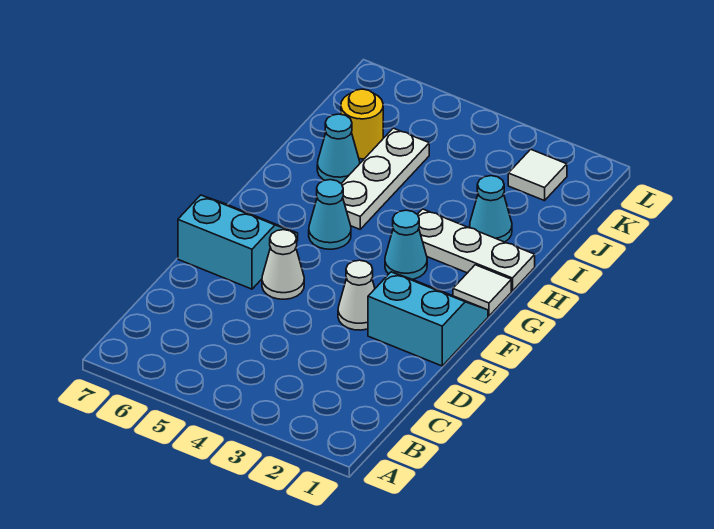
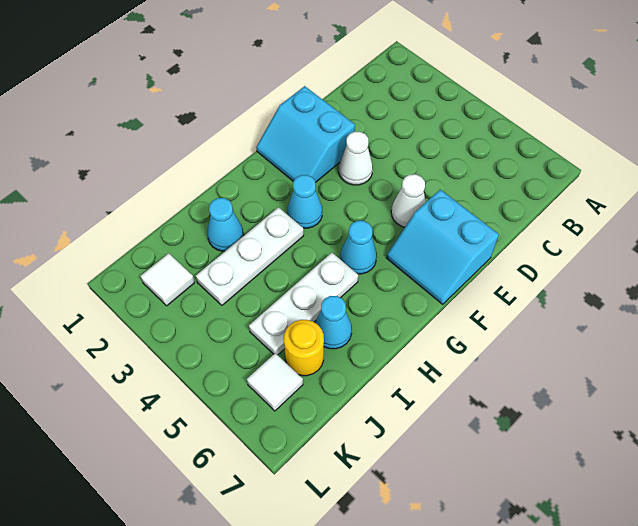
white tile G1 level 1 -> white tile K6 level 1
white plate H1:H3 level 1 -> white plate H3:J3 level 1

